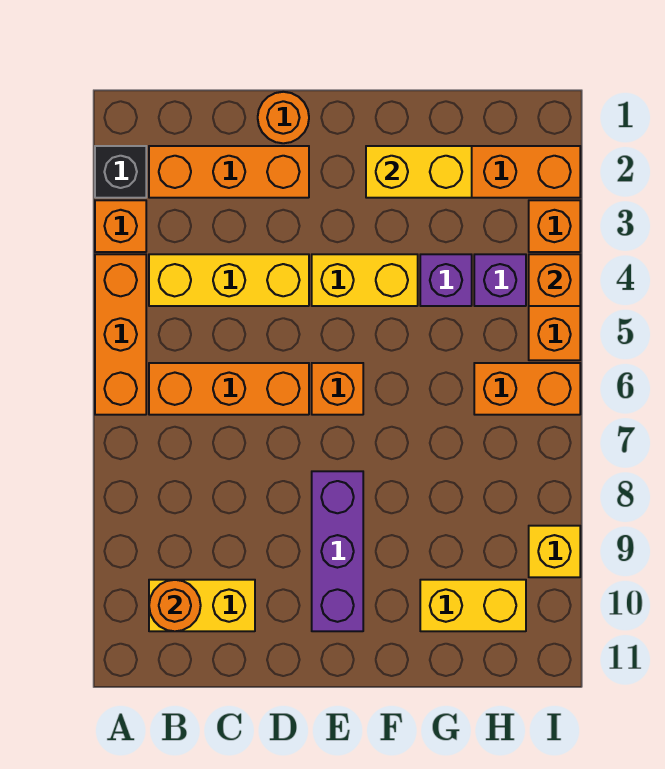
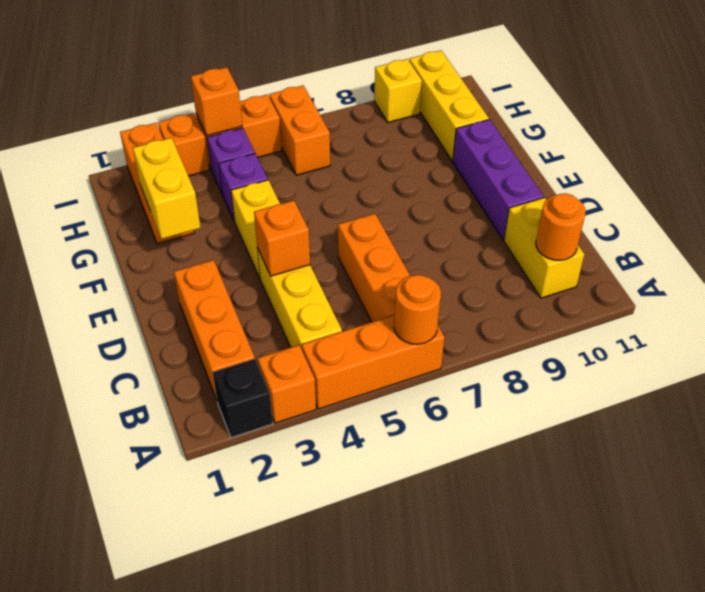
orange round brick D1 level 1 -> orange round brick A6 level 2
orange brick E6 level 1 -> orange brick D4 level 2
purple brick E8:E10 level 1 -> purple brick D10:F10 level 1
yellow brick G10:H10 level 1 -> yellow brick G10:I10 level 1

